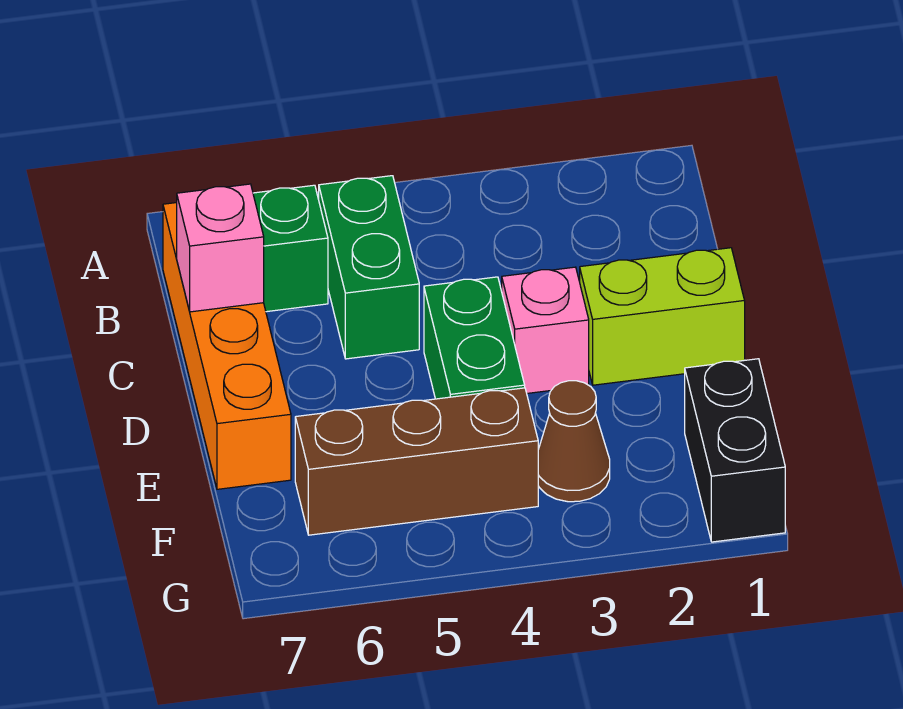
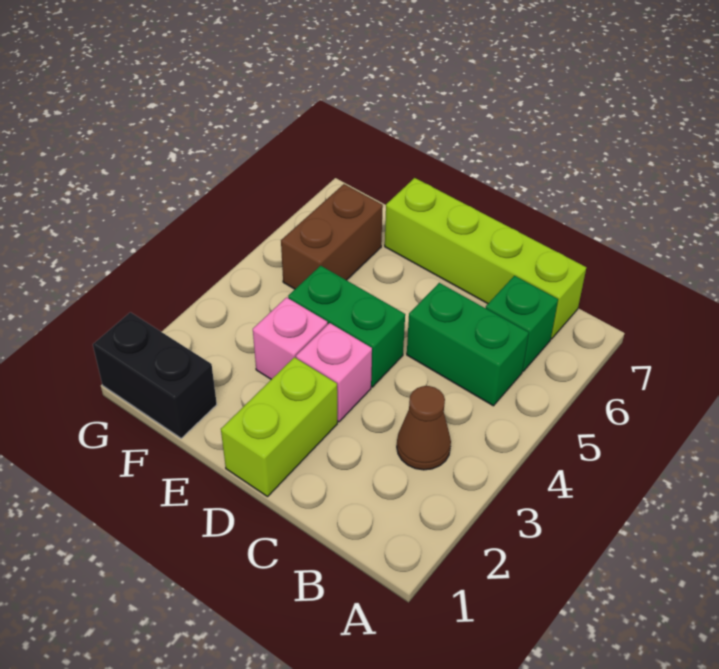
orange brick B7:E7 level 1 -> lime brick B7:E7 level 1
pink brick C7 level 2 -> pink brick E3 level 1
brown cone F3 level 1 -> brown cone B3 level 1
brown brick F4:F6 level 1 -> brown brick F5:F6 level 1

